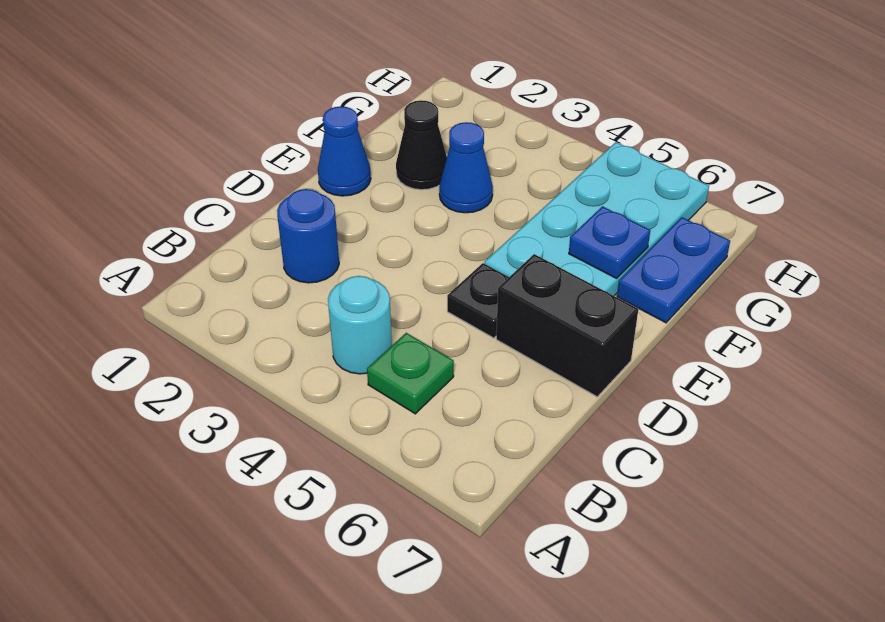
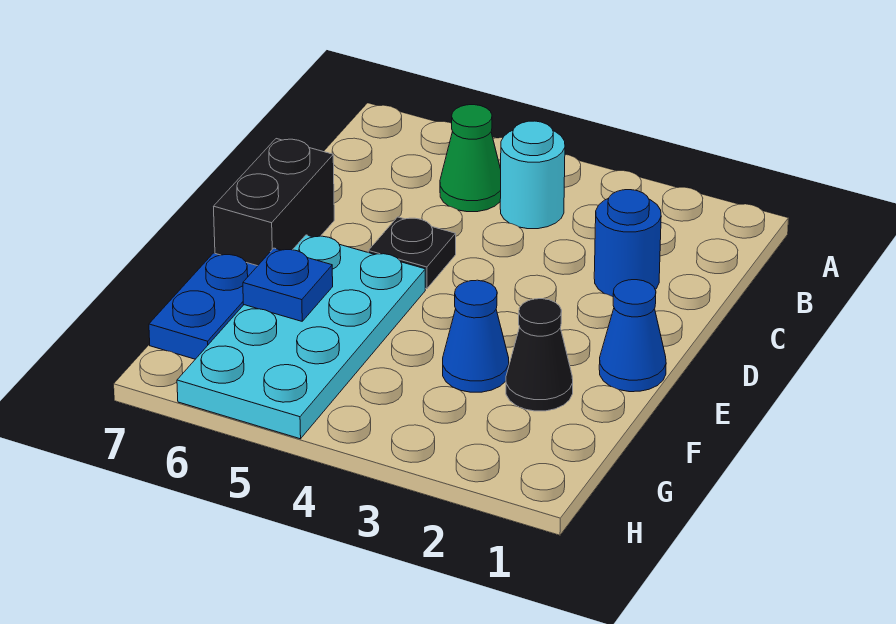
green plate B5 level 1 -> green cone B5 level 1
black brick D6:D7 level 1 -> black brick D7:E7 level 1

